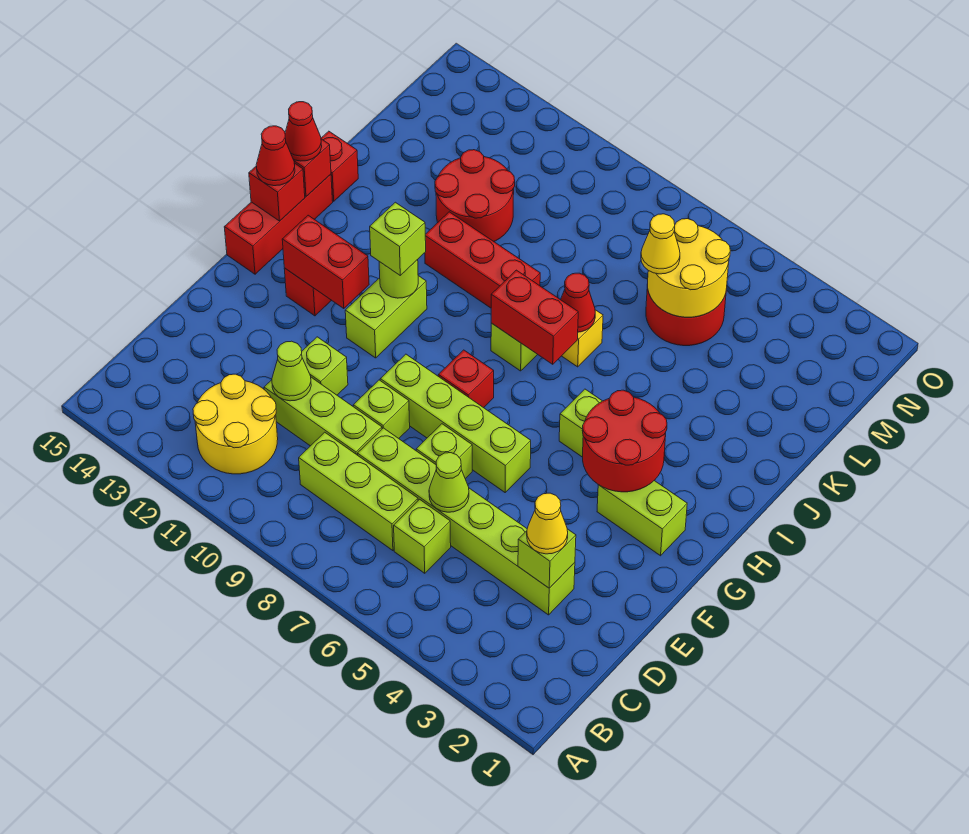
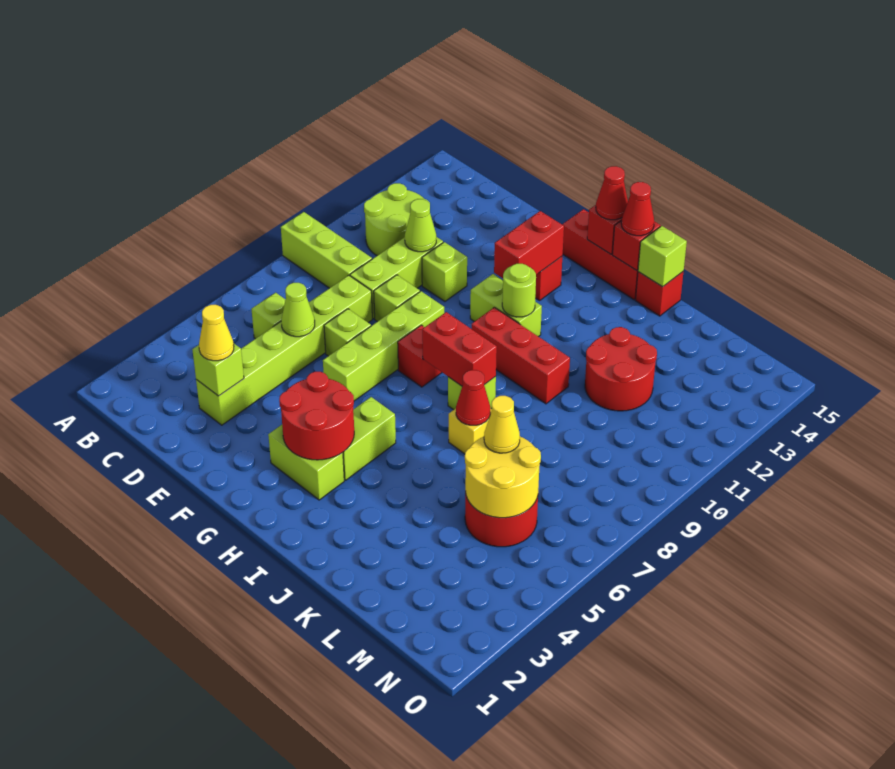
yellow round brick B11:C12 level 1 -> lime round brick B11:C12 level 1
lime brick C7:C9 level 1 -> lime brick A9:C9 level 1
lime brick G2:G3 level 1 -> lime brick G3:H3 level 1
lime brick H11 level 3 -> lime brick J15 level 2
red brick I7:I8 level 2 -> red brick H8:I8 level 2
red brick J9:J11 level 1 -> red brick H10:J10 level 1

